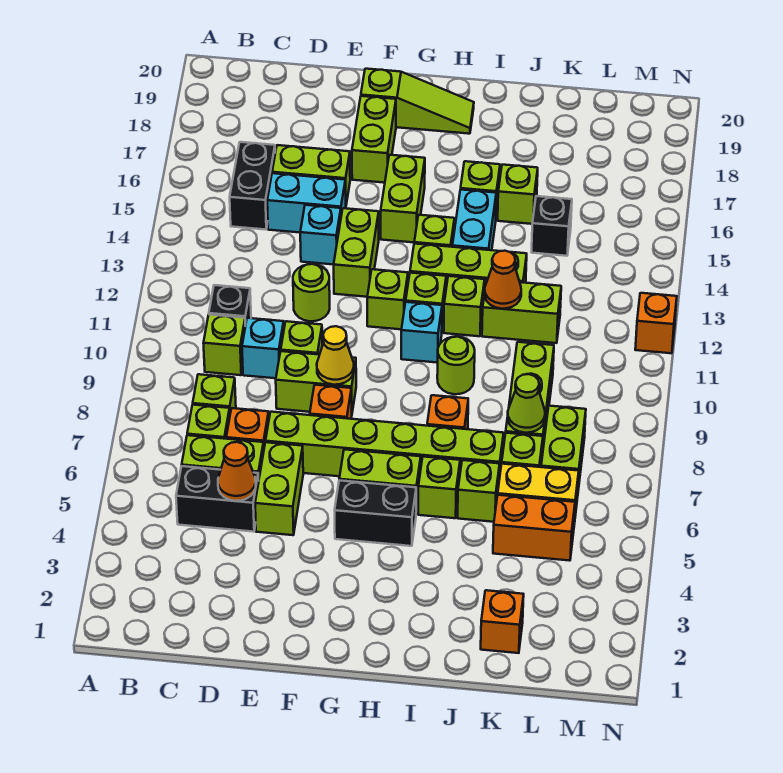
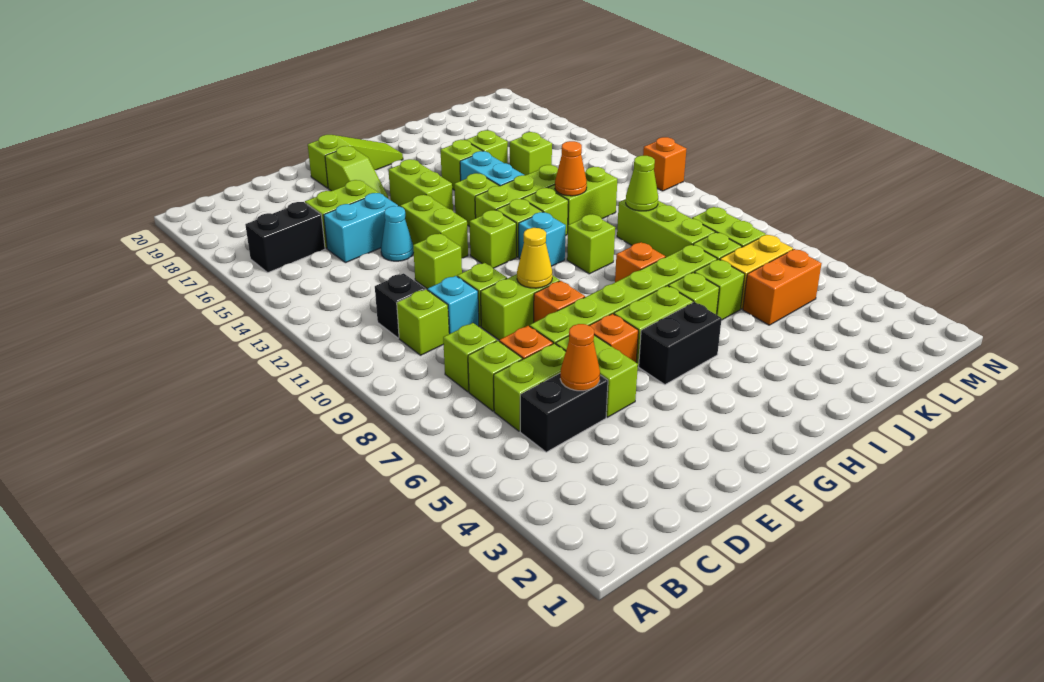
black brick C15:C16 level 1 -> black brick B16:C16 level 1
lime round brick E12 level 1 -> lime brick E12 level 1
cyan brick E14 level 1 -> cyan cone E14 level 1
lime brick F17:F18 level 1 -> lime slope F17:F18 level 1 top 18
lime round brick I10 level 1 -> lime brick I10 level 1
orange brick K2 level 1 -> orange brick F6 level 1
lime cone K8 level 2 -> lime cone K10 level 2
black brick K15 level 1 -> lime brick K15 level 1

